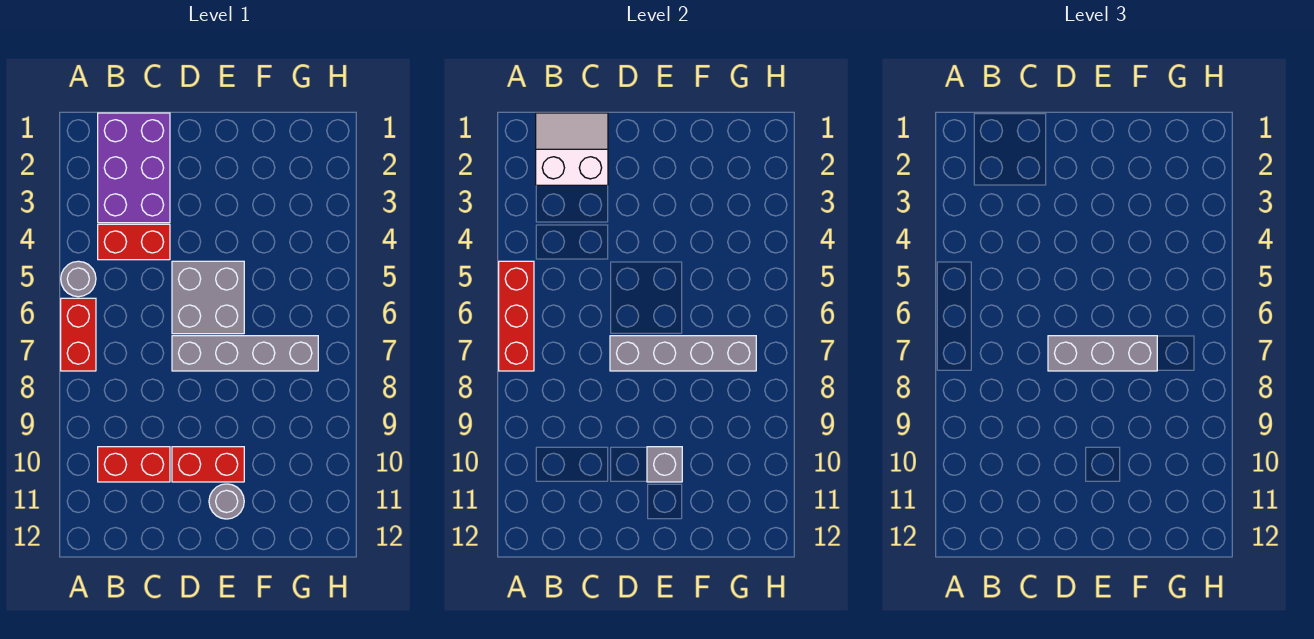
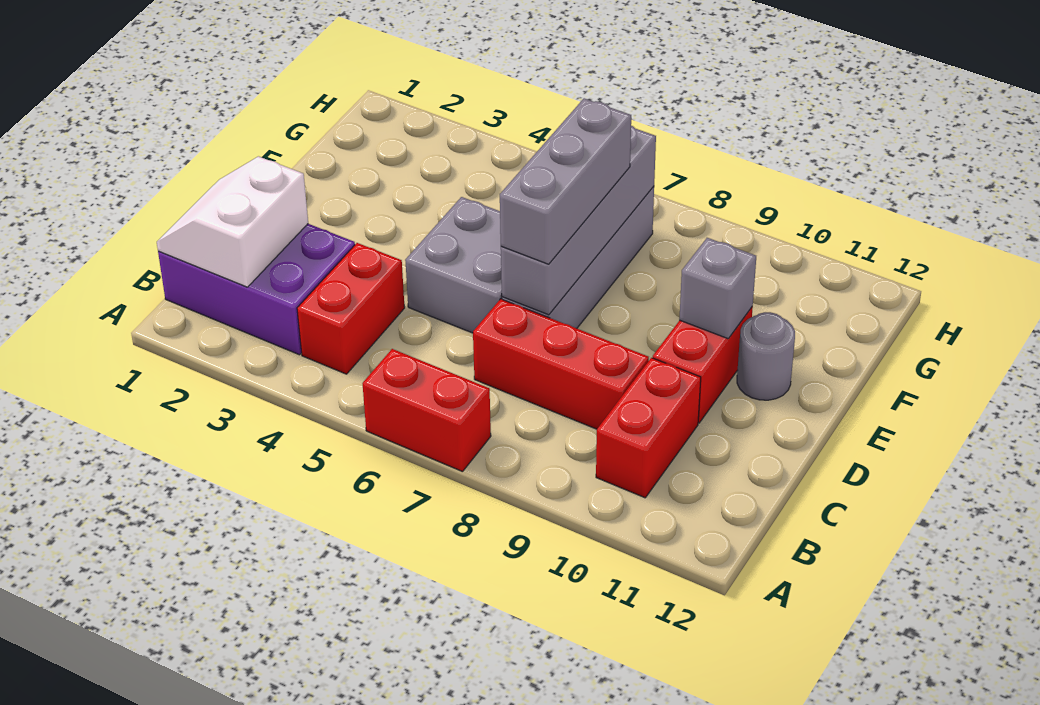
grey round brick A5 level 1 -> none
red brick A5:A7 level 2 -> red brick C7:C9 level 1

